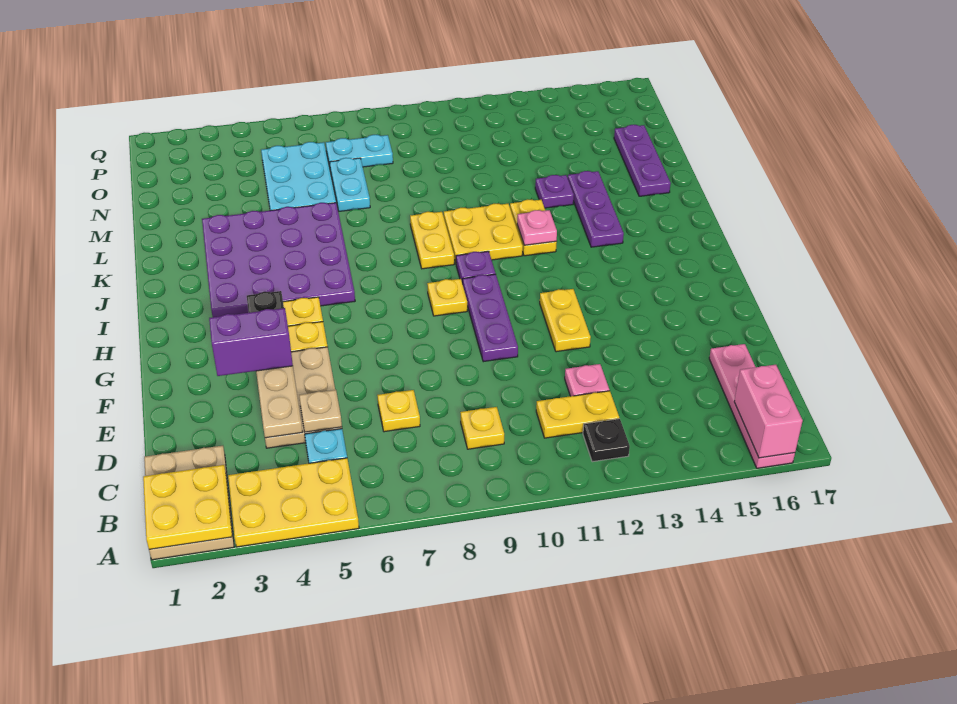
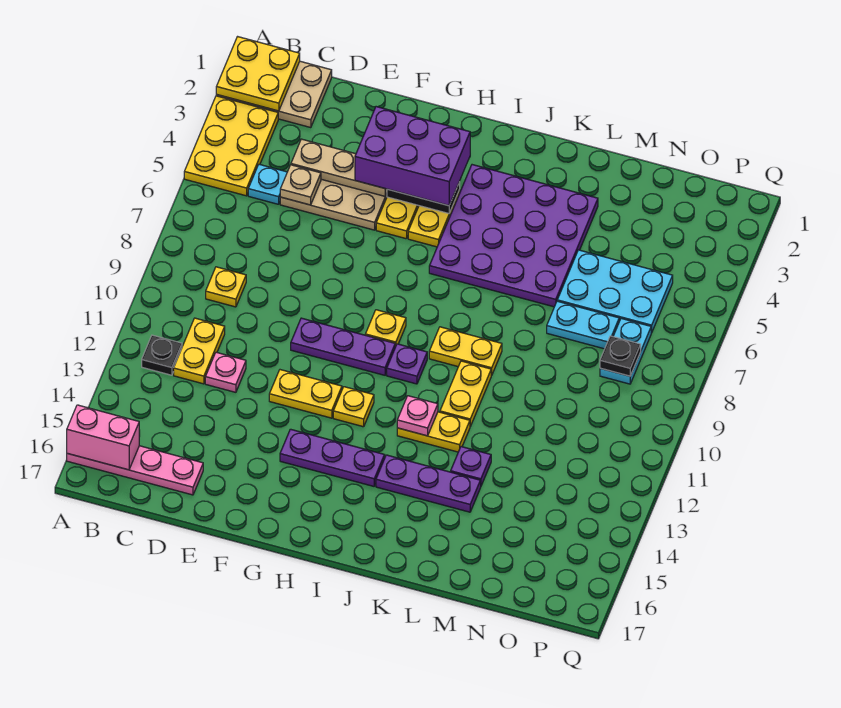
yellow plate D7 level 1 -> yellow plate H12 level 1
purple brick F3:F4 level 3 -> purple brick F3:H4 level 3
yellow plate J10:K11 level 1 -> yellow plate K10:K11 level 1
purple plate L16:N16 level 1 -> purple plate G14:I14 level 1
none -> black plate O8 level 2

